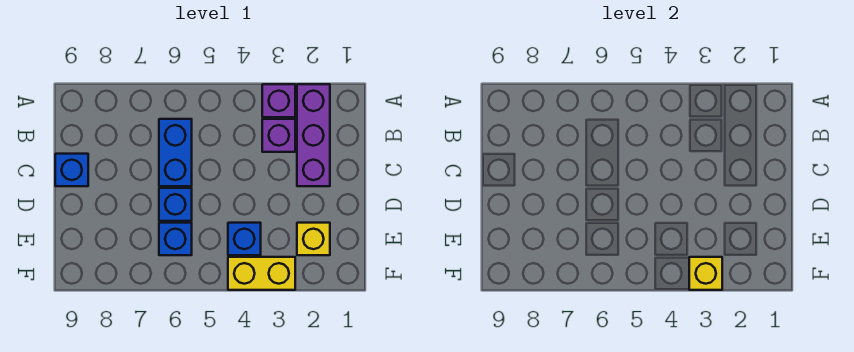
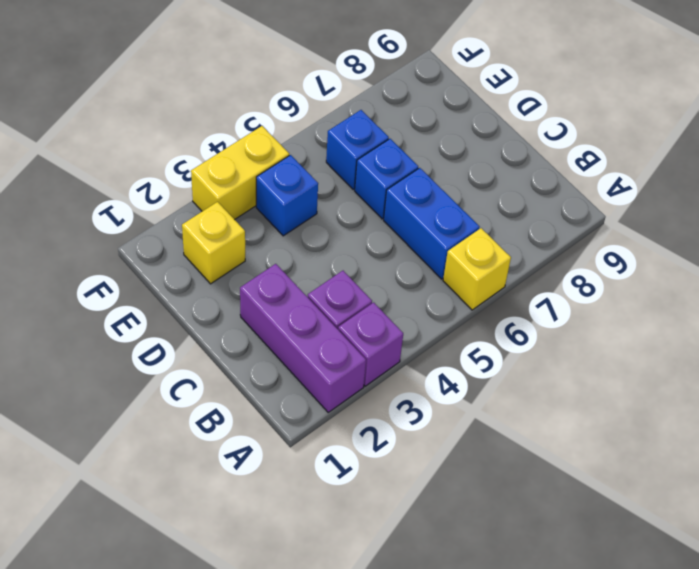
blue brick C9 level 1 -> none
yellow brick F3 level 2 -> yellow brick A6 level 1

